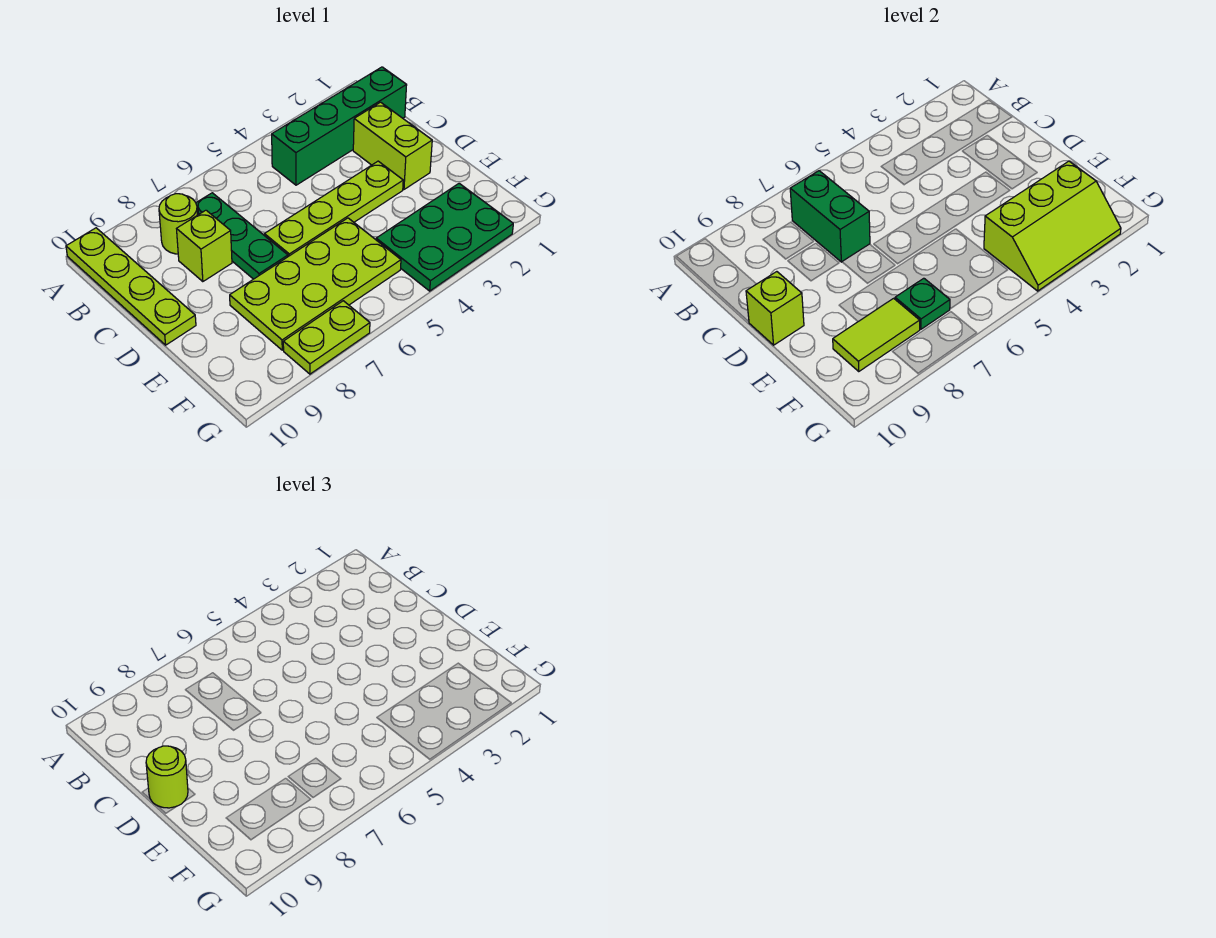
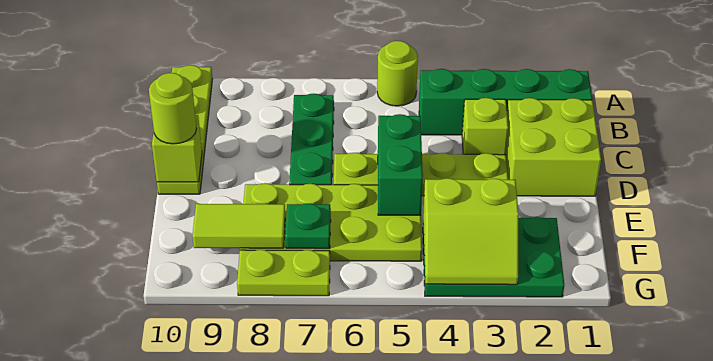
green brick B7:C7 level 2 -> green brick D5:E5 level 2
lime round brick B8 level 1 -> lime round brick A5 level 1
lime brick C2:D2 level 1 -> lime brick C1:D2 level 1
lime brick C8 level 1 -> lime brick C3 level 1
lime slope F2:G4 level 2 top F -> lime slope F3:G4 level 2 top F

